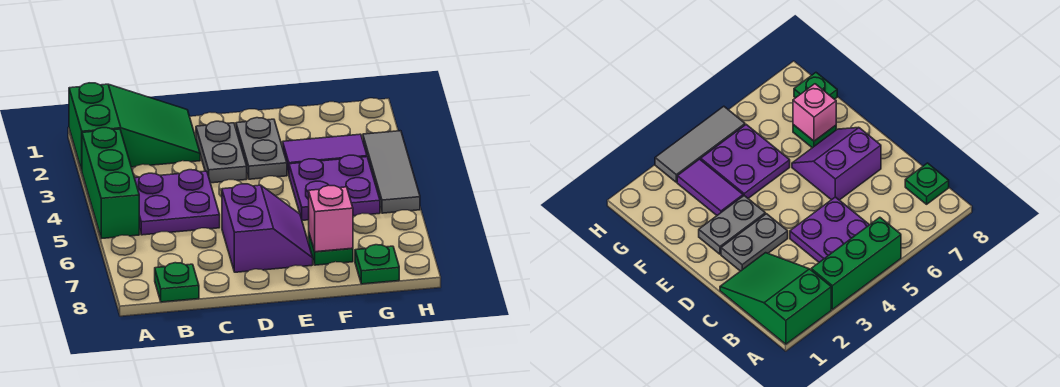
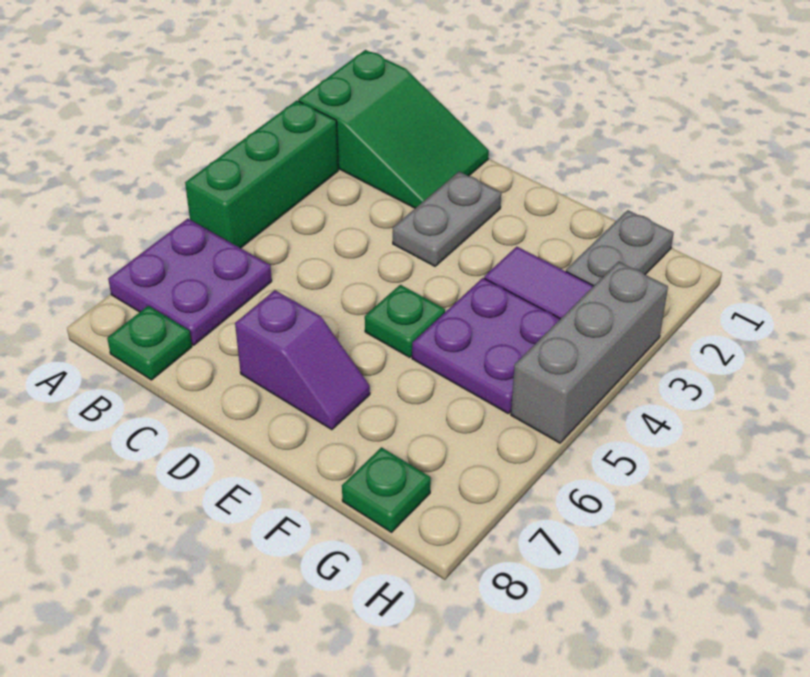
purple plate B4:C5 level 1 -> purple plate A6:B7 level 1
purple slope D6:E7 level 1 top D -> purple slope D7:E7 level 1 top D
grey plate E2:E3 level 1 -> grey plate G1:G2 level 1
green plate F7 level 1 -> green plate E5 level 1
pink brick F7 level 2 -> none
grey tile H3:H5 level 1 -> grey brick H3:H5 level 1

